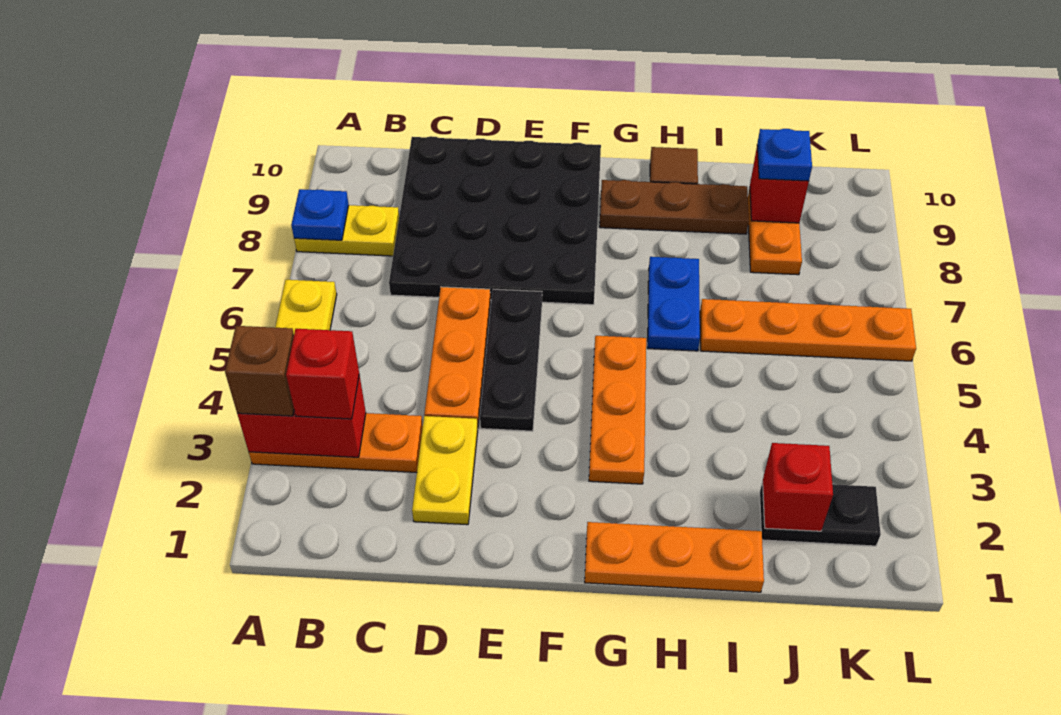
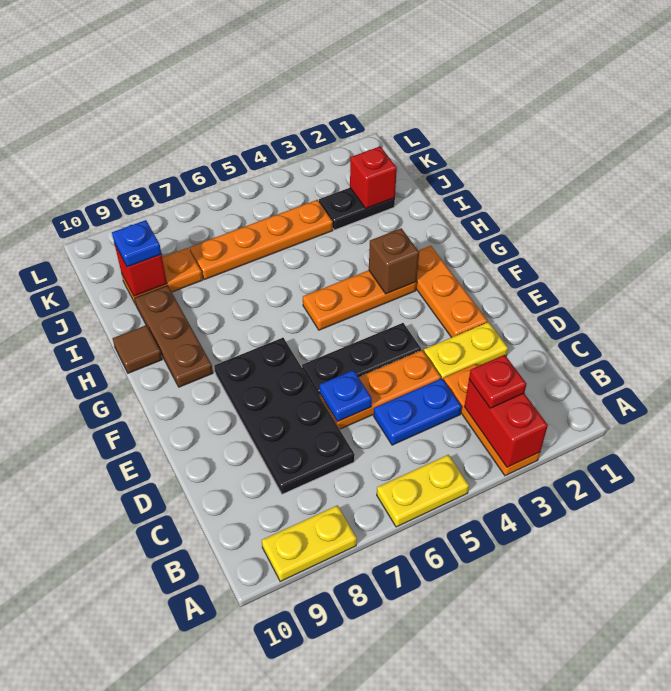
brown brick A3 level 3 -> brown brick G3 level 2
yellow plate A8:B8 level 1 -> yellow plate A8:A9 level 1
blue plate A8 level 2 -> blue plate D6 level 2
red brick B3 level 3 -> red plate B3 level 3
black plate C7:F10 level 1 -> black plate C7:F8 level 1
orange plate G1:I1 level 1 -> orange plate E2:G2 level 1
blue plate H6:H7 level 1 -> blue plate C4:C5 level 1
orange plate I6:L6 level 1 -> orange plate J4:J7 level 1
black plate J2:K2 level 1 -> black plate J2:J3 level 1

